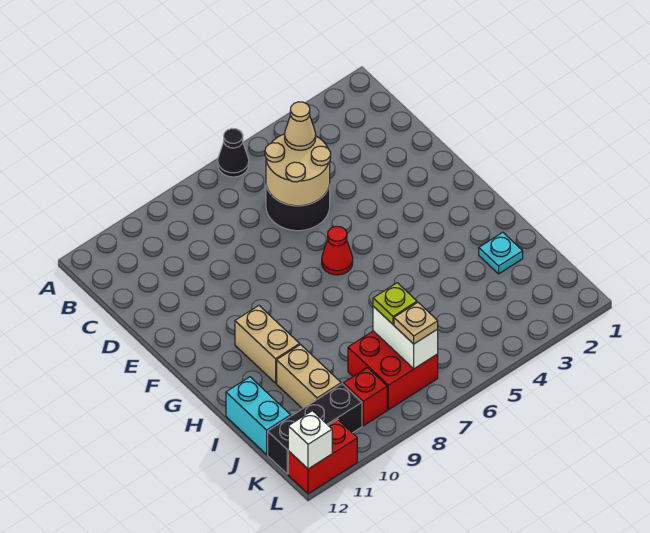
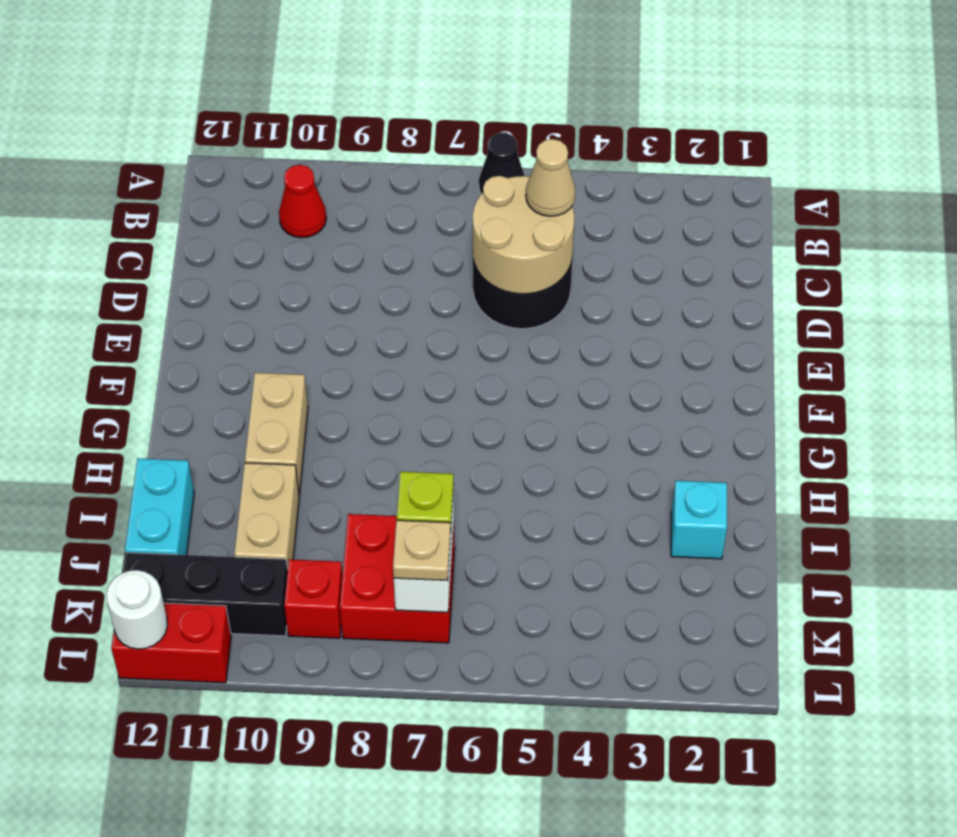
red cone F6 level 1 -> red cone B10 level 1
cyan plate I2 level 1 -> cyan brick I2 level 1
white brick L12 level 2 -> white round brick L12 level 2

